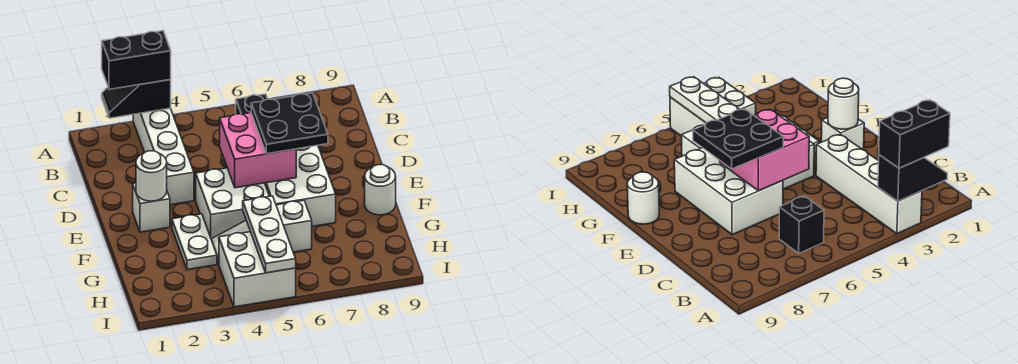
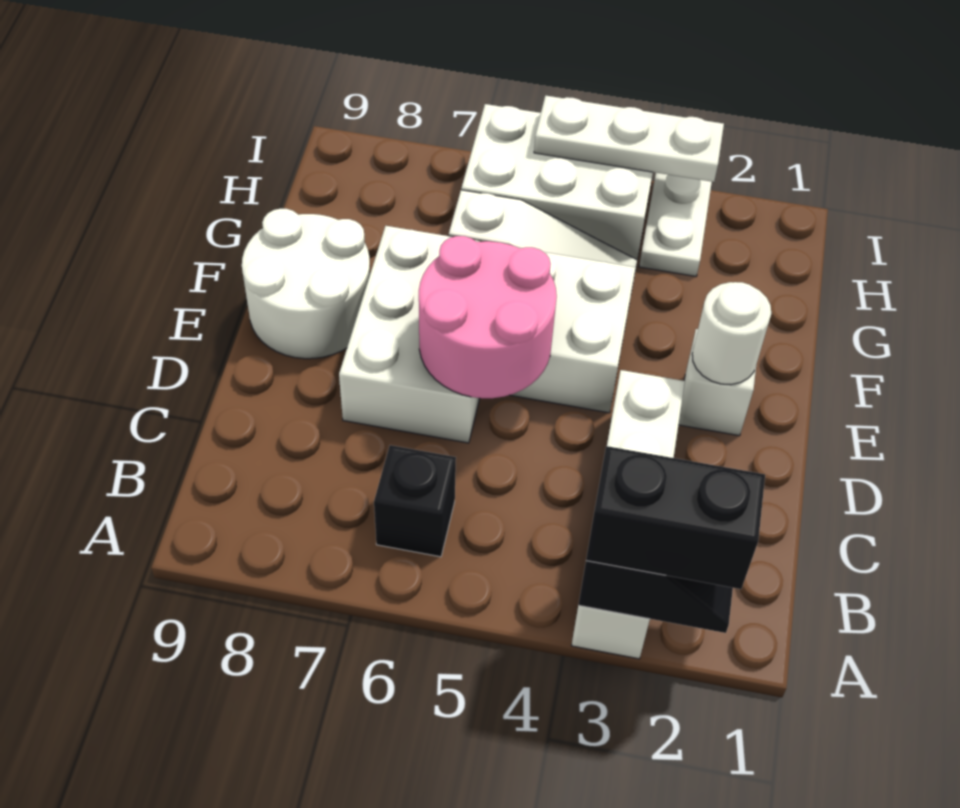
pink brick D5:E6 level 2 -> pink round brick D5:E6 level 2
black plate D6:E7 level 3 -> none
white plate F3:G3 level 1 -> white plate H3:I3 level 1
white round brick F9 level 1 -> white round brick E8:F9 level 1
white plate G5:I5 level 2 -> white plate I3:I5 level 2
white brick H4:I5 level 1 -> white brick H4:I6 level 1

